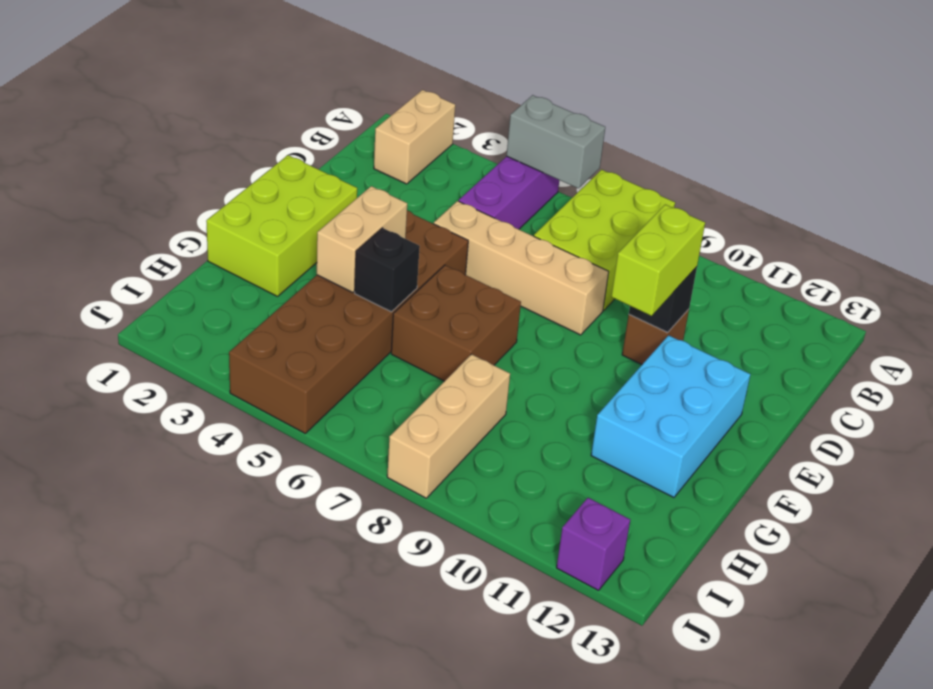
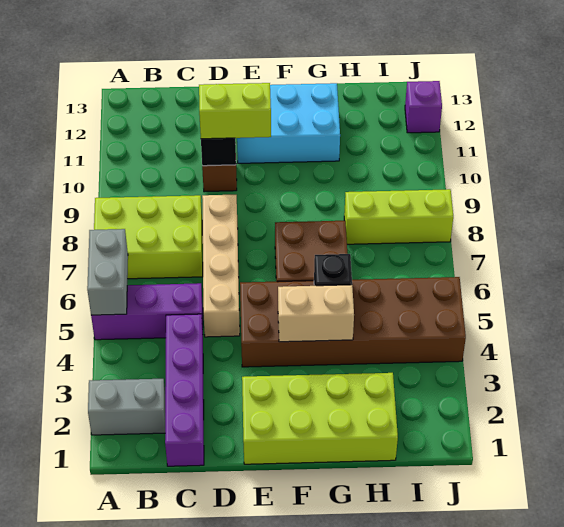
tan brick A2:B2 level 1 -> grey brick A2:B2 level 1
none -> purple brick C1:C4 level 1
lime brick E1:G2 level 1 -> lime brick E1:H2 level 1
tan brick H8:J8 level 1 -> lime brick H8:J8 level 1

